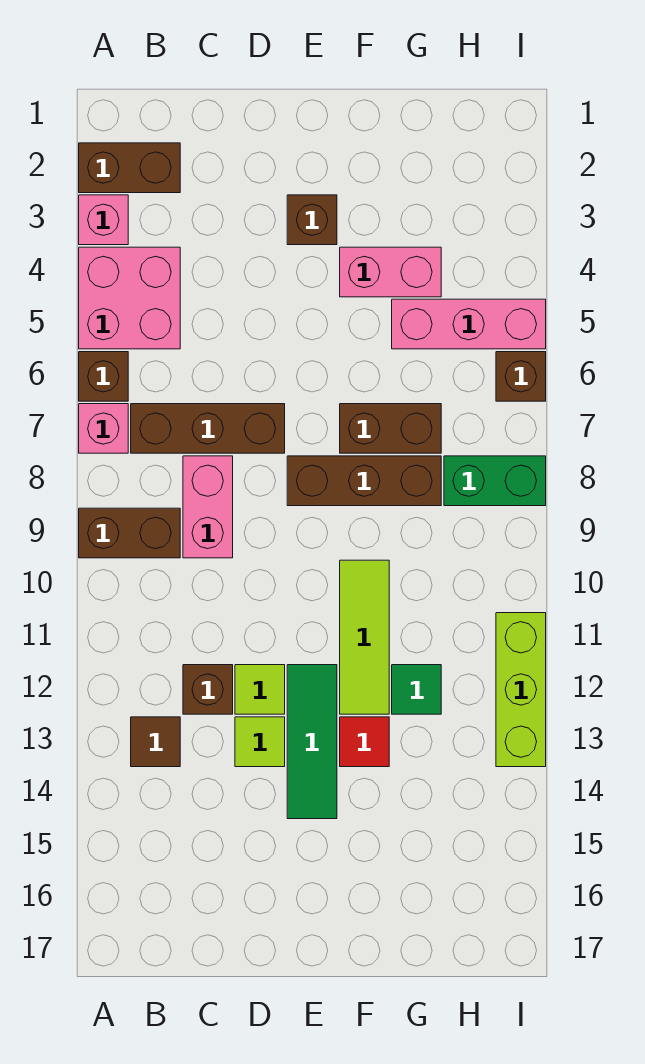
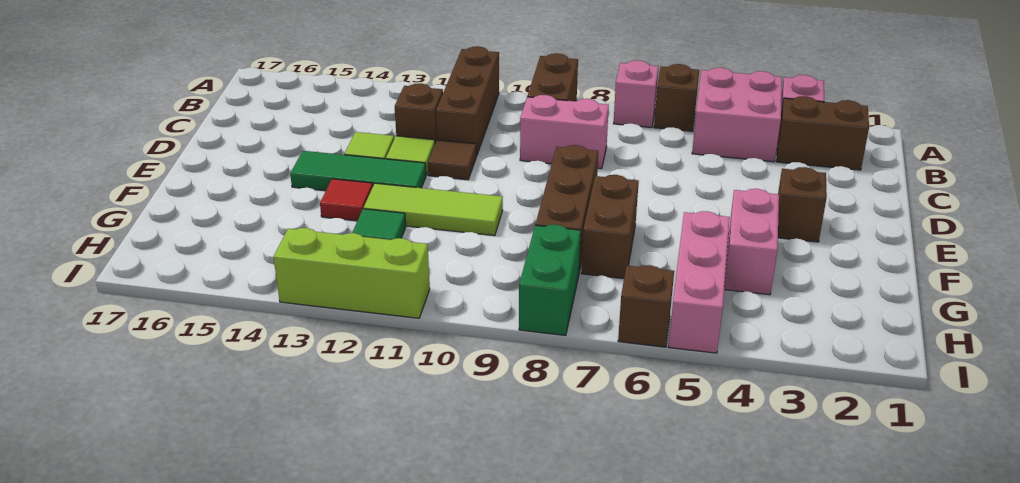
brown brick A2:B2 level 1 -> brown brick B2:B3 level 1
brown brick B7:D7 level 1 -> brown brick A11:C11 level 1
brown tile B13 level 1 -> brown tile D11 level 1

